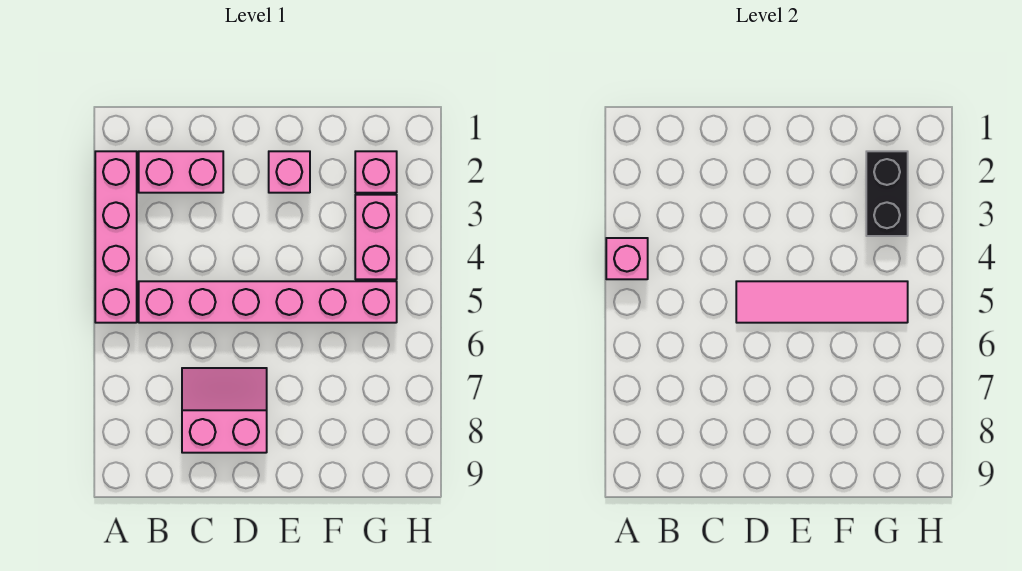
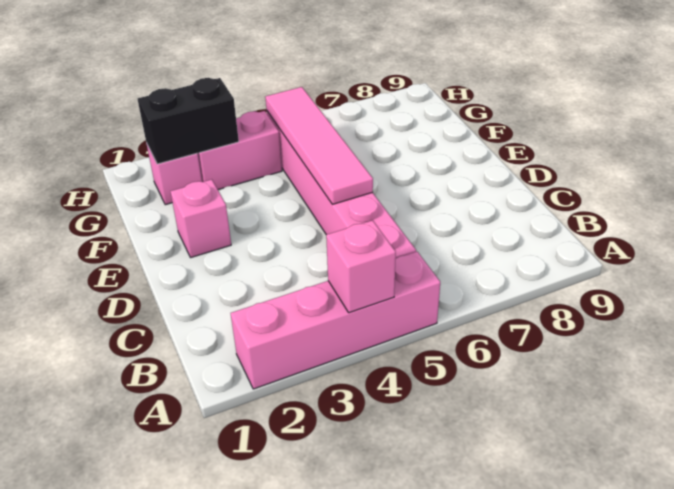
pink brick B2:C2 level 1 -> none
pink slope C7:D8 level 1 top 8 -> none

